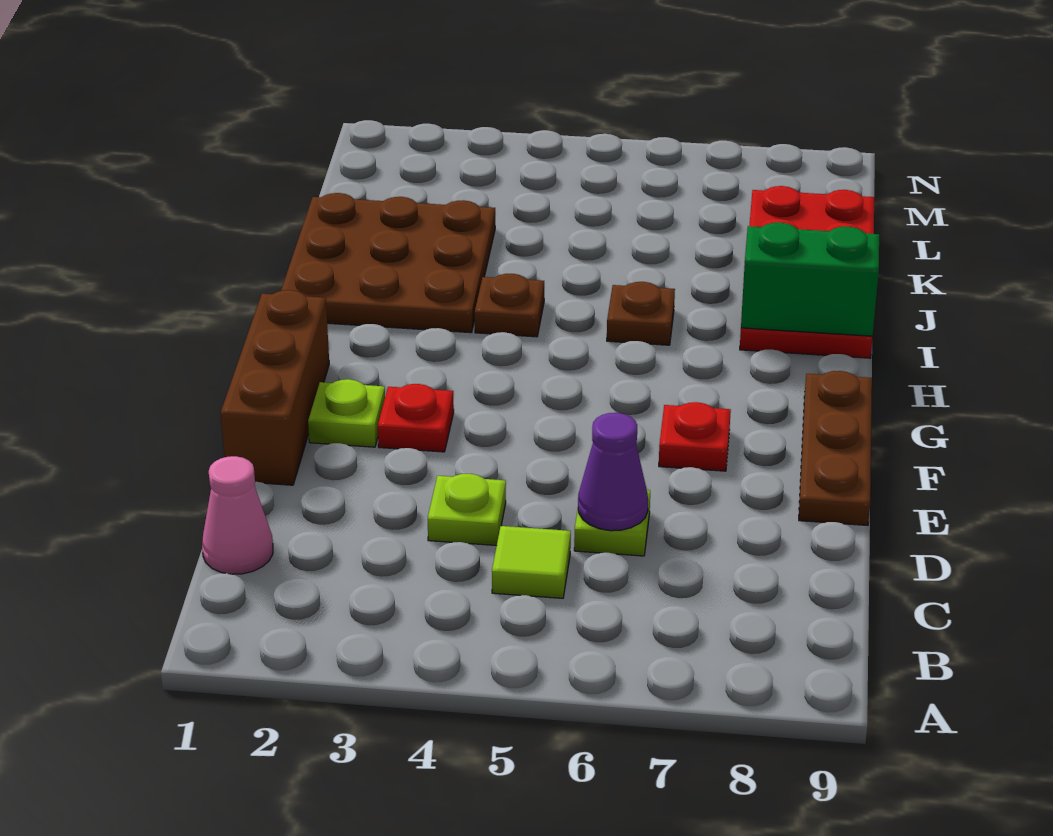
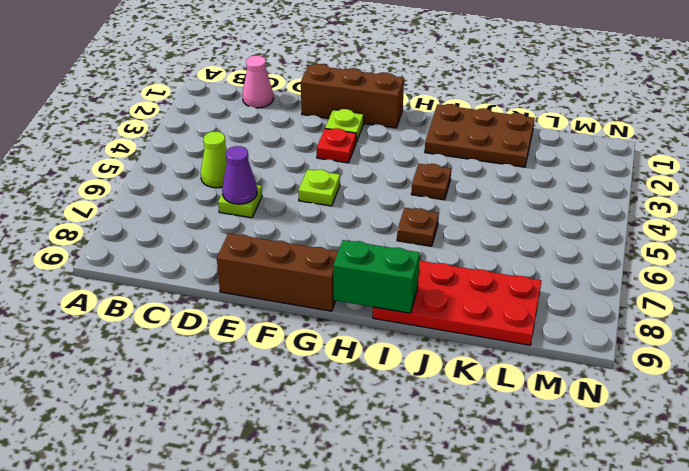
lime tile C5 level 1 -> lime cone C5 level 1
lime plate D4 level 1 -> lime plate F5 level 1
brown plate E9:G9 level 1 -> brown brick E9:G9 level 1
red plate F7 level 1 -> none
brown plate I1:K3 level 1 -> brown plate I1:K2 level 1
green brick I8:I9 level 2 -> green brick H9:I9 level 2

